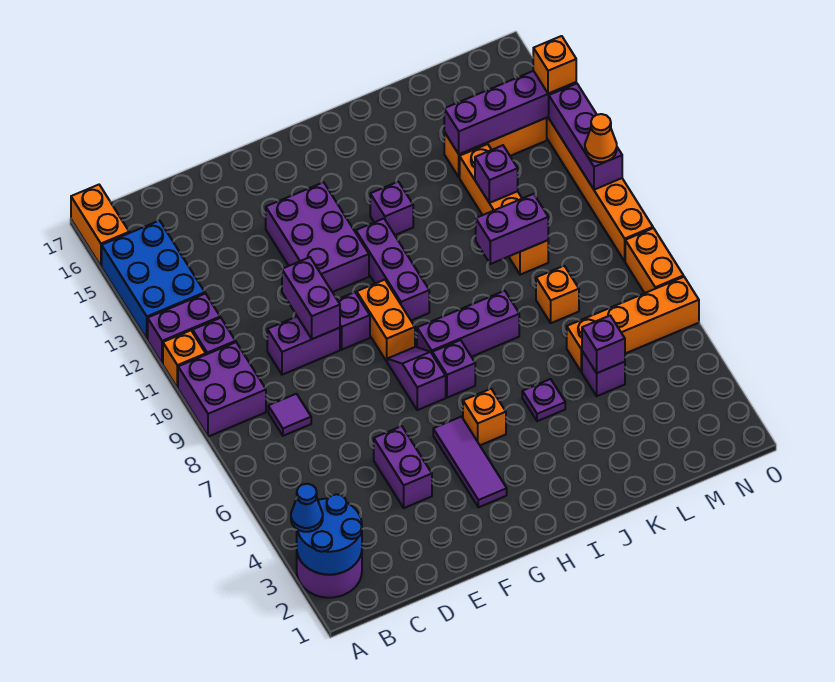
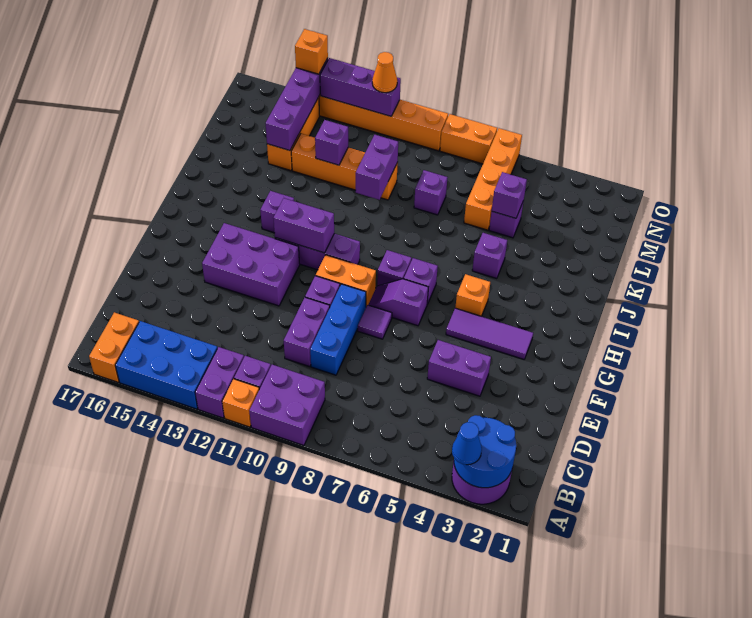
orange brick A16:A17 level 1 -> orange brick A16:B16 level 1
purple tile C8 level 1 -> purple tile F8 level 1
none -> blue brick D9:F9 level 1
purple brick E10:E11 level 2 -> purple brick H11:H12 level 2
purple brick H8:J8 level 1 -> purple brick H8 level 1
purple plate J5 level 1 -> purple brick J5 level 1
orange brick L8 level 1 -> purple brick L8 level 1

